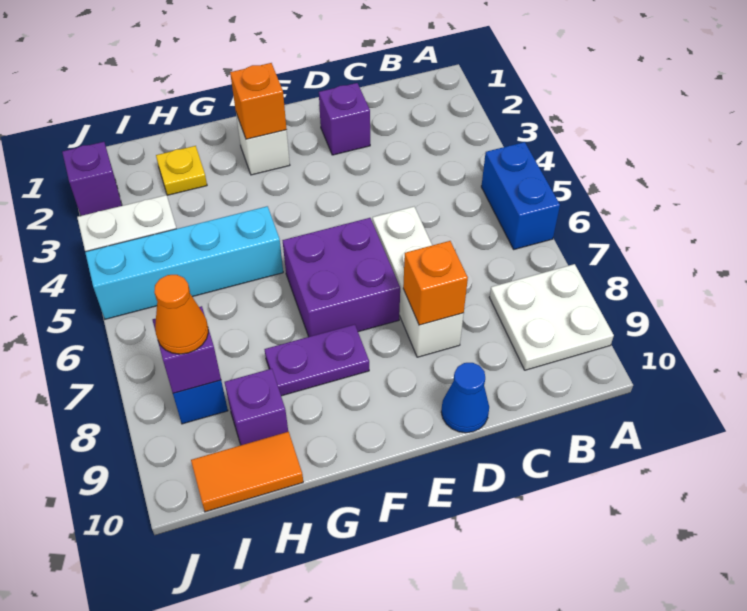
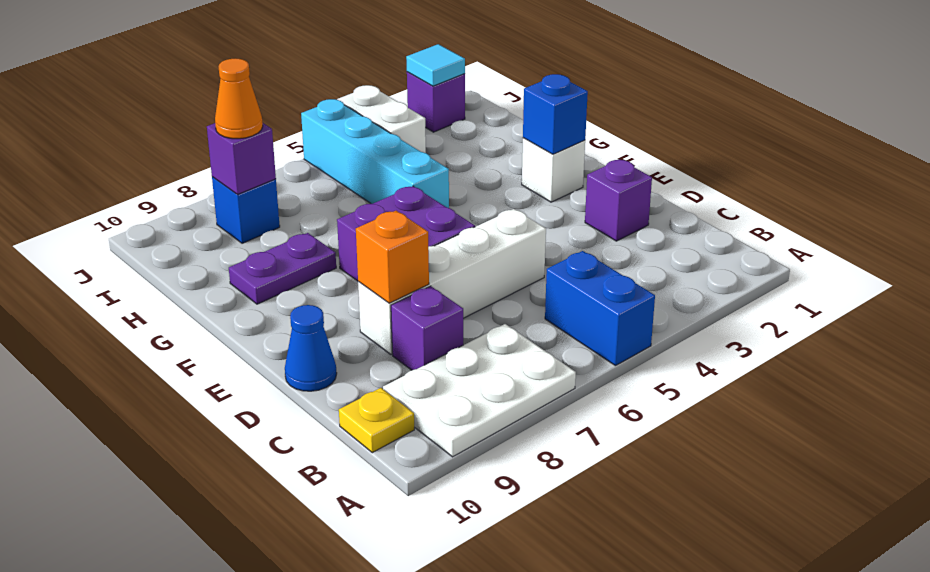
blue brick A5:A6 level 1 -> blue brick A5:B5 level 1
white plate A8:B9 level 1 -> white plate A7:B9 level 1
white brick D6:D8 level 1 -> white brick D5:D8 level 1
orange brick F2 level 2 -> blue brick F2 level 2
purple plate F8:G8 level 1 -> purple plate G8:G9 level 1
yellow plate H2 level 1 -> yellow plate B10 level 1
purple brick H9 level 1 -> purple brick C8 level 1
orange tile H10:I10 level 1 -> none
none -> cyan tile J2 level 2

